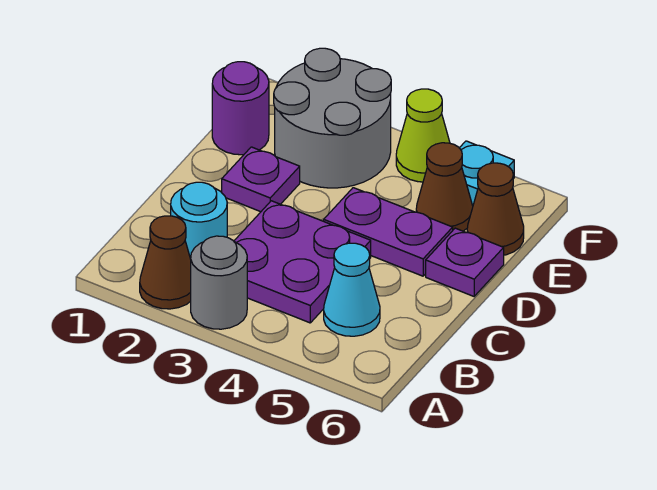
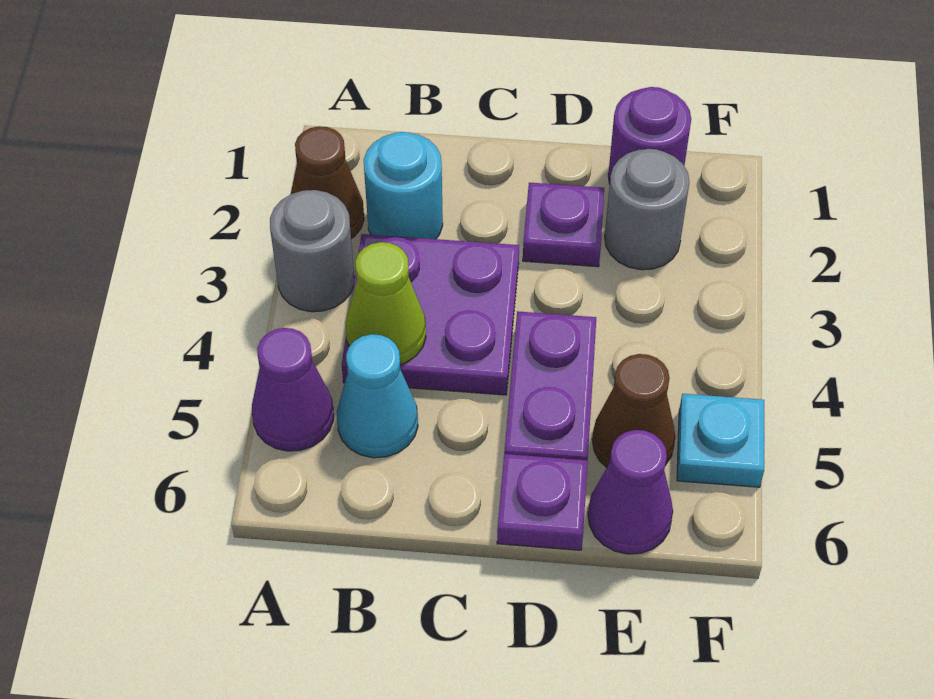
none -> purple cone A5 level 1
grey round brick E2:F3 level 1 -> grey round brick E2 level 1
brown cone E6 level 1 -> purple cone E6 level 1
lime cone F4 level 1 -> lime cone B4 level 2

